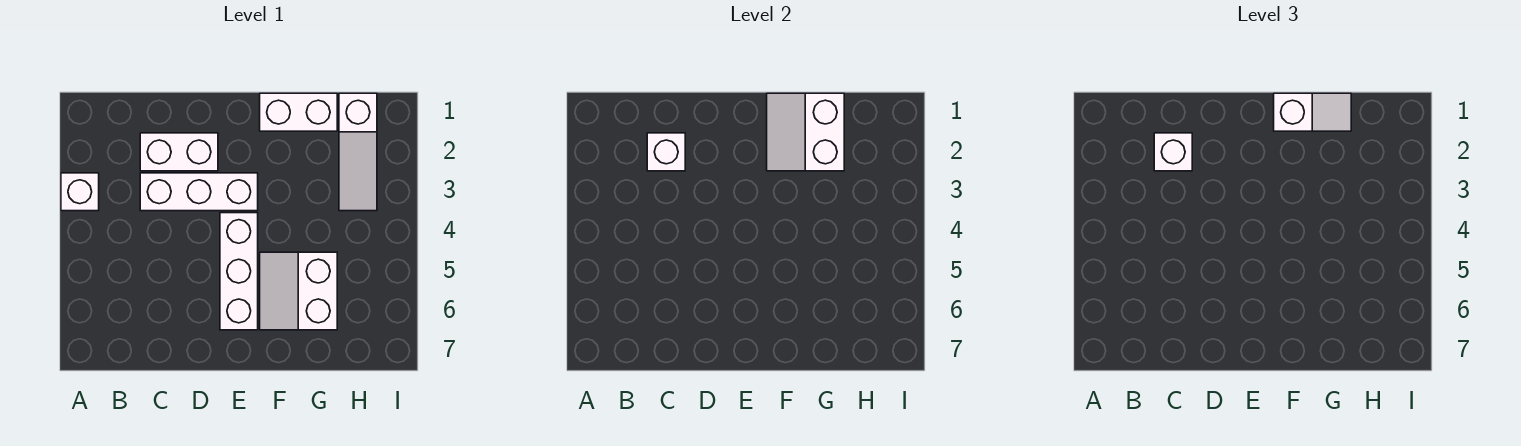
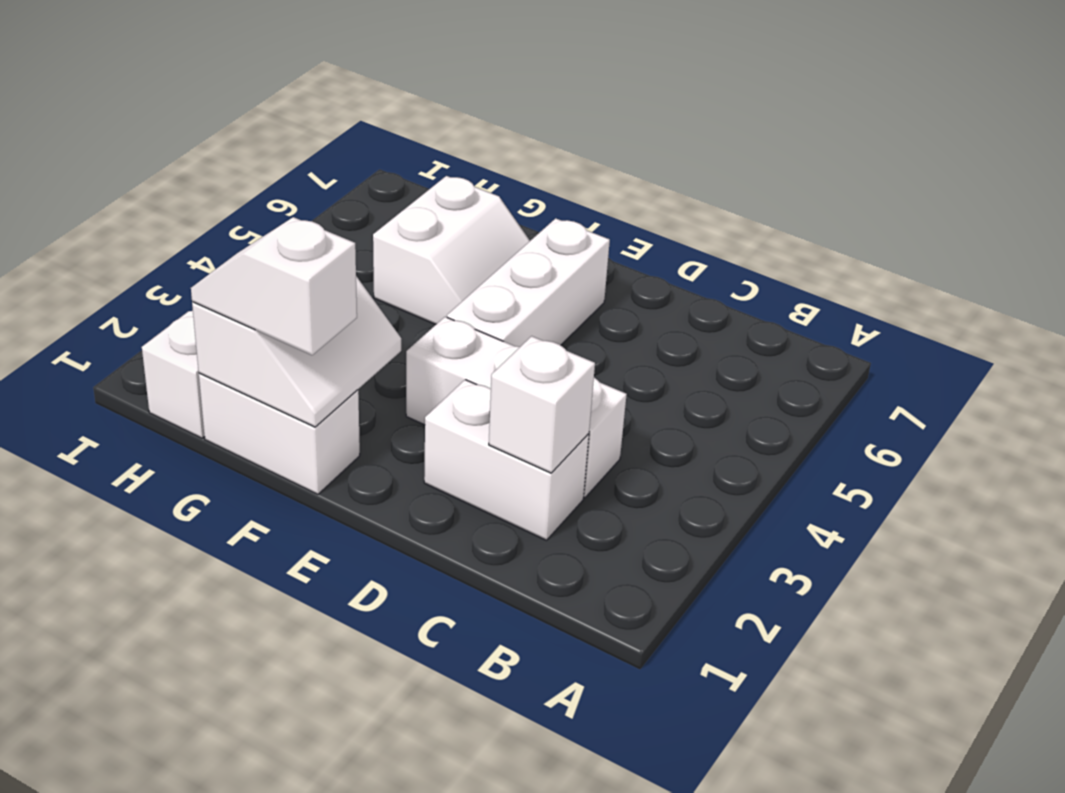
white brick A3 level 1 -> none
white brick C2 level 3 -> none

